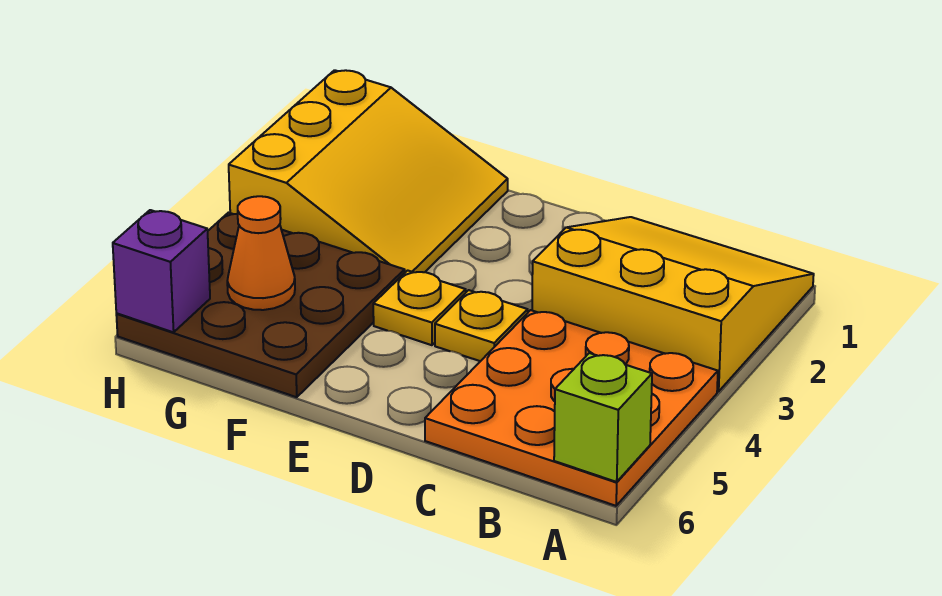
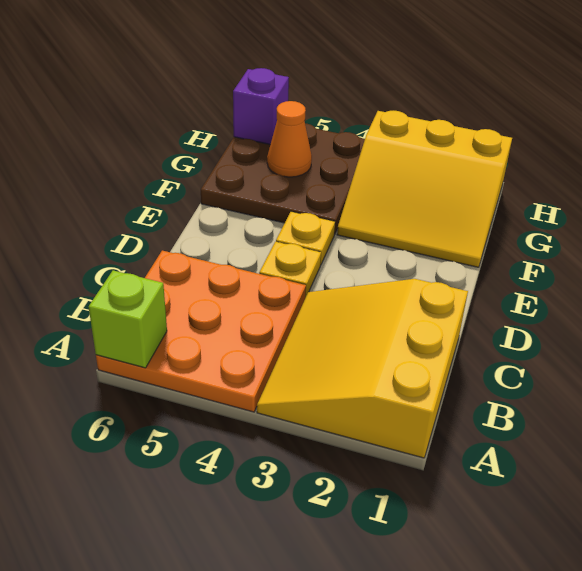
yellow slope A1:C3 level 1 top 3 -> yellow slope A1:C3 level 1 top 1

